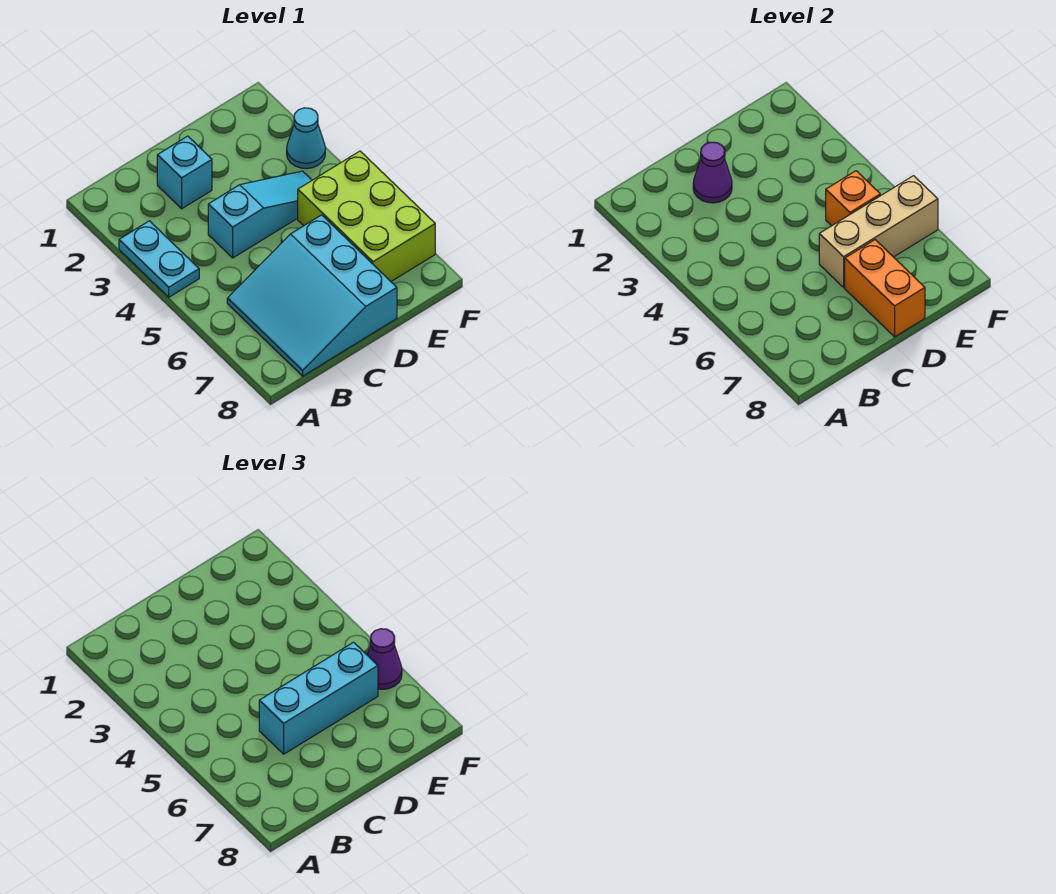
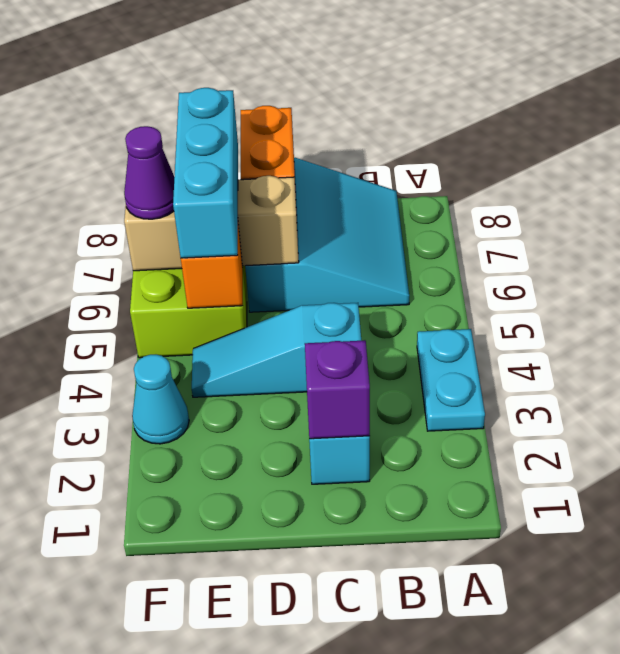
purple cone C2 level 2 -> purple brick C2 level 2
cyan brick C6:E6 level 3 -> cyan brick E5:E7 level 3

